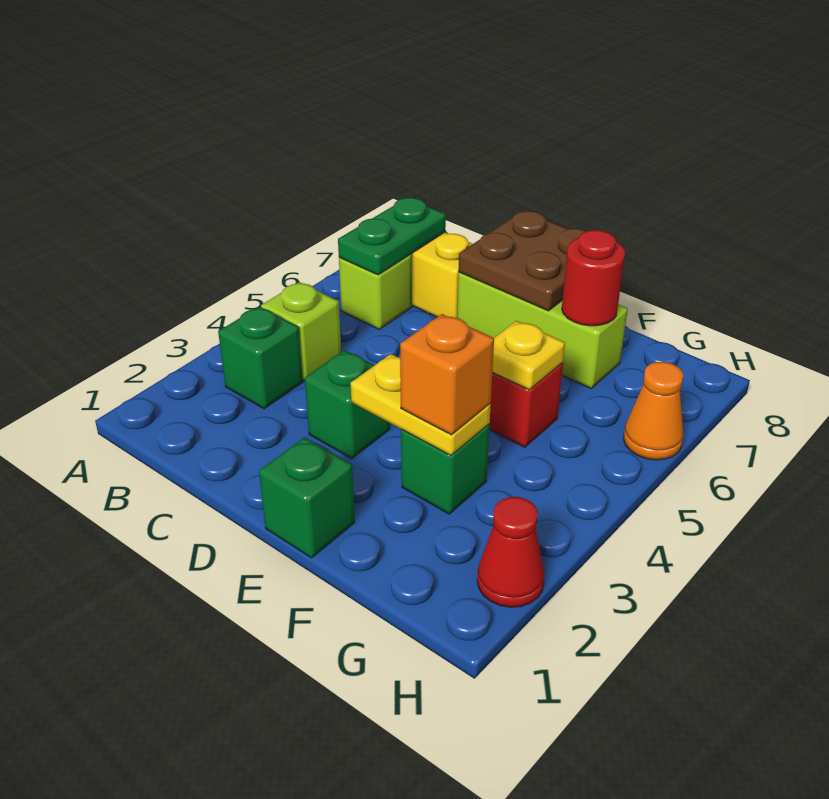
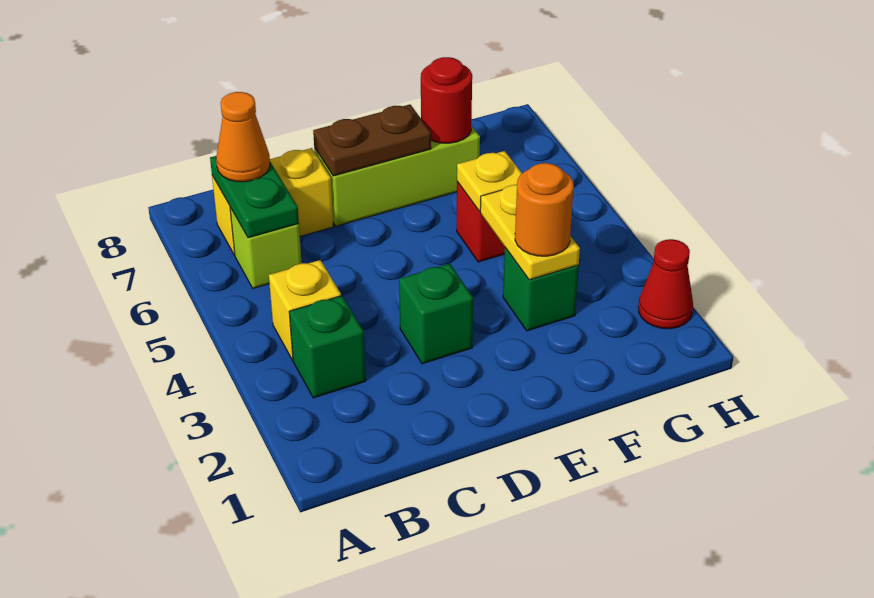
lime brick B4 level 1 -> yellow brick B4 level 1
brown plate D7:E8 level 2 -> brown plate D7:E7 level 2
green brick E1 level 1 -> none
yellow plate E3:F3 level 2 -> yellow plate F3:F4 level 2
orange brick F3 level 3 -> orange round brick F3 level 3
orange cone H6 level 1 -> orange cone B7 level 3

